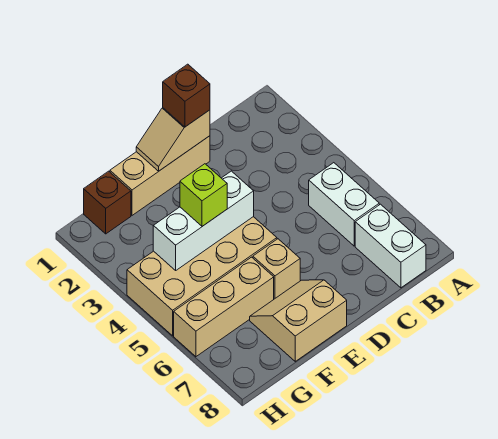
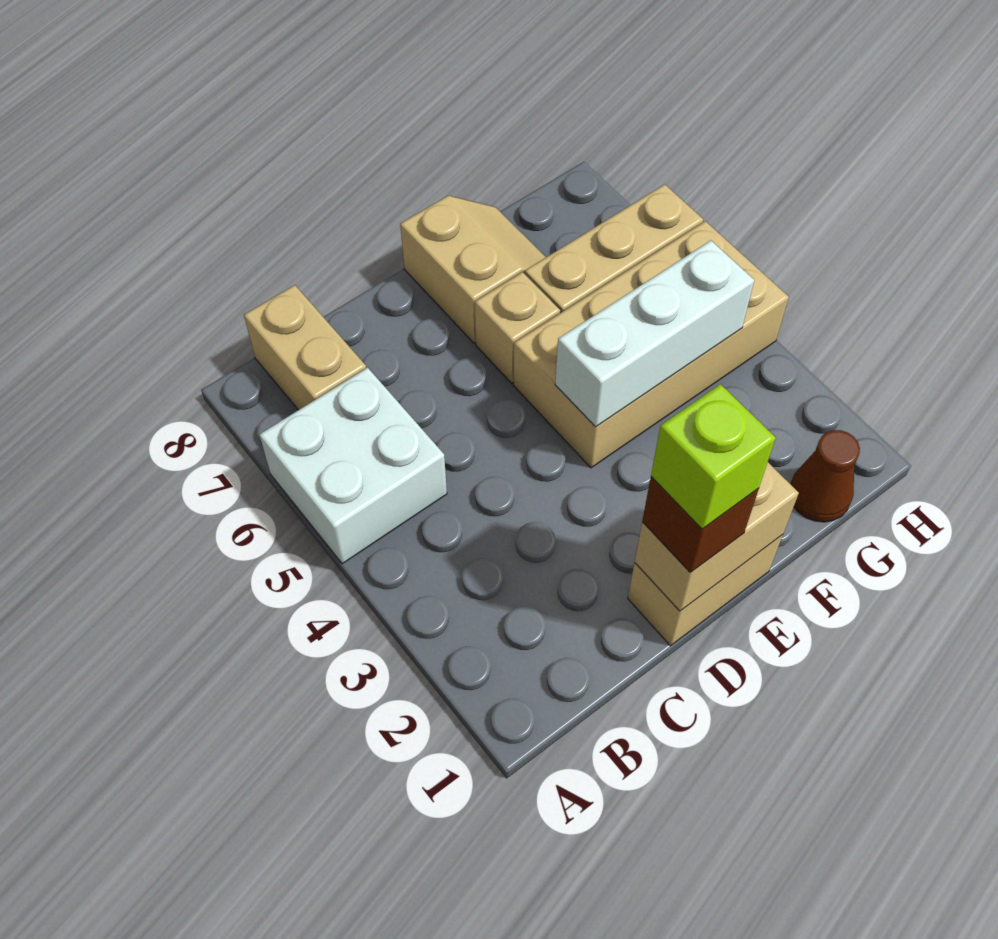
white brick B5:B6 level 1 -> white brick A5:B6 level 1
white brick B7:B8 level 1 -> tan brick B7:B8 level 1
tan brick D1:F1 level 1 -> tan brick D1:E1 level 1
tan slope D1:E1 level 2 top D -> tan brick D1:E1 level 2
tan slope E7:F8 level 1 top 8 -> tan slope E7:F8 level 1 top E
lime brick F4 level 3 -> lime brick D1 level 4
brown brick G1 level 1 -> brown cone G1 level 1

